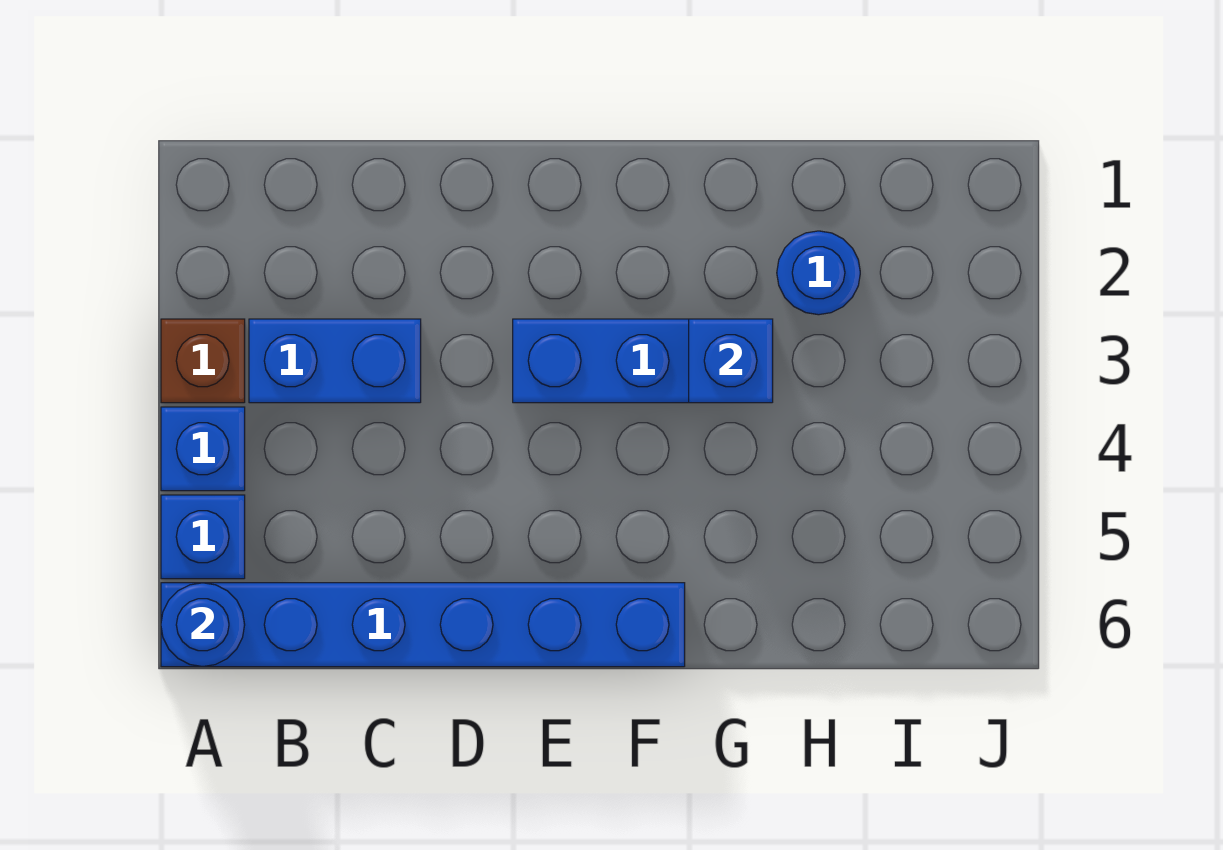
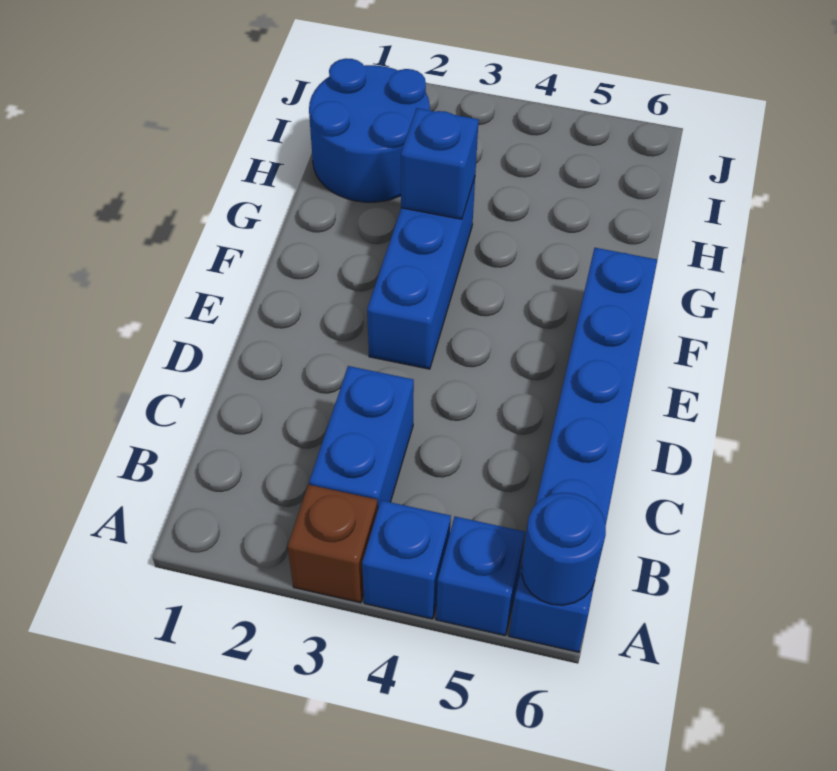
blue round brick H2 level 1 -> blue round brick H1:I2 level 1

